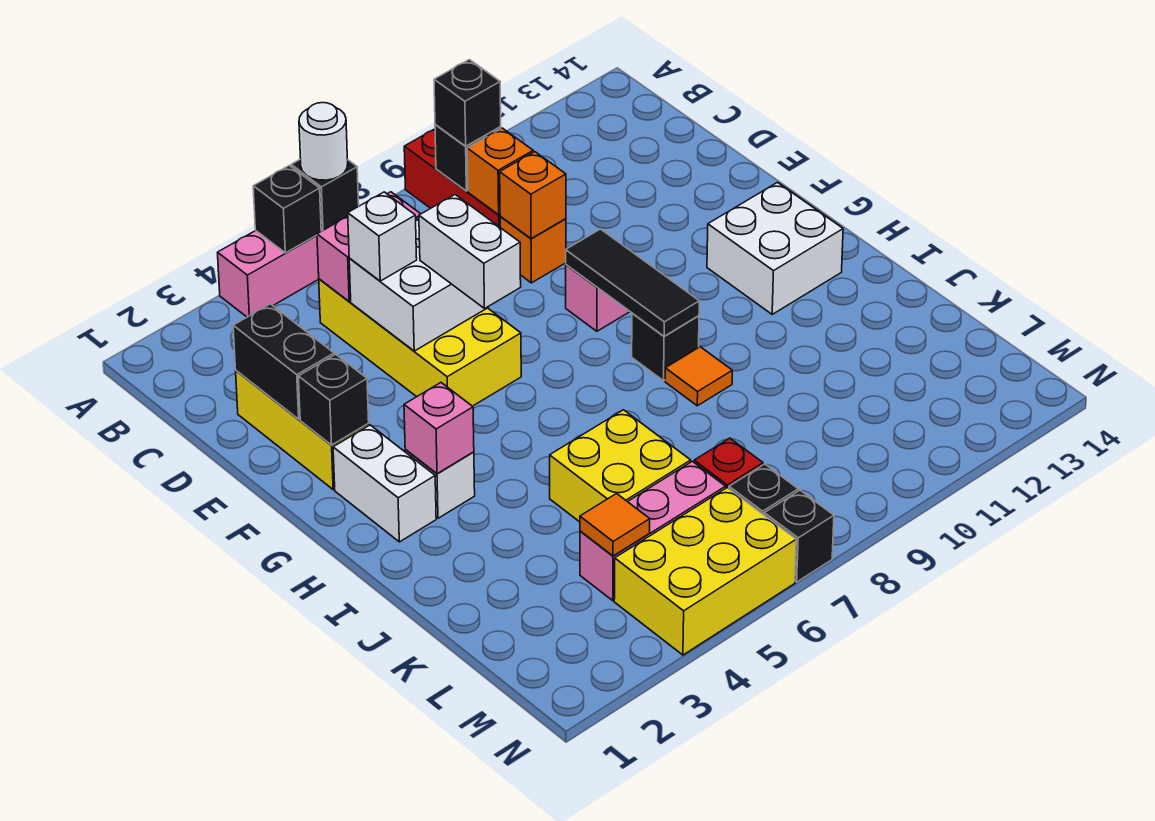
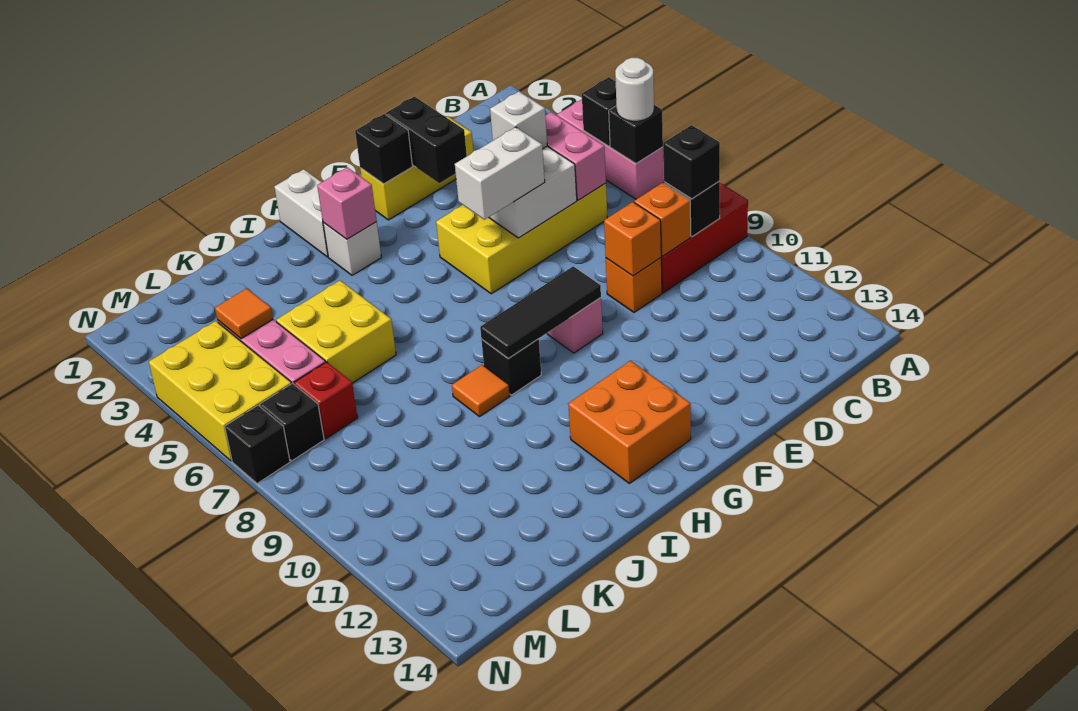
black brick D2:E2 level 2 -> black brick E2:E3 level 2
white brick G2:H2 level 1 -> white brick H1:H2 level 1
white brick G12:H13 level 1 -> orange brick G12:H13 level 1

